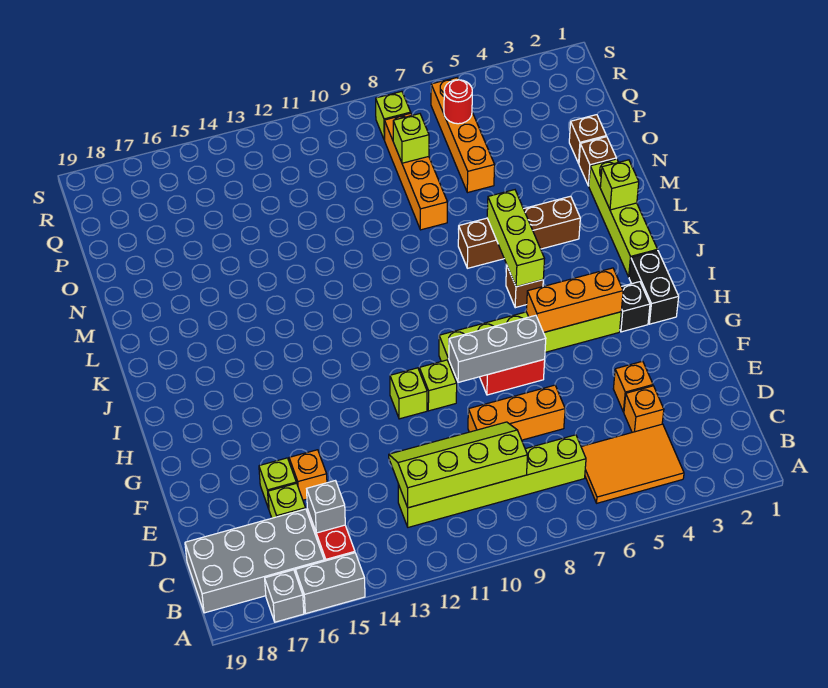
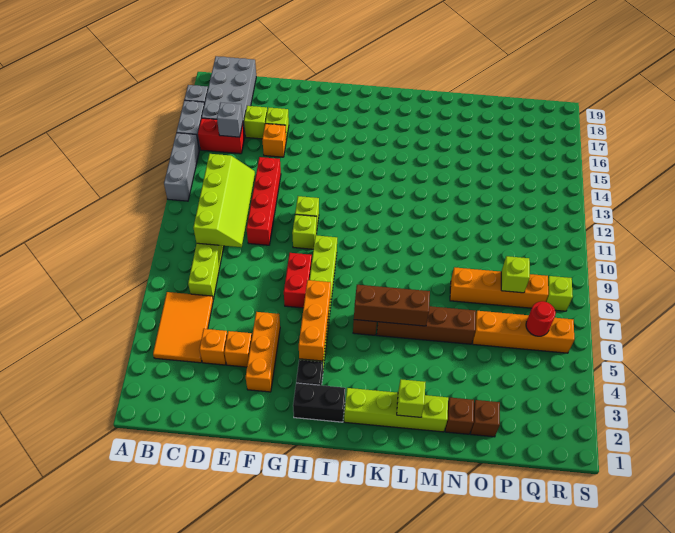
orange brick E7:E9 level 1 -> orange brick F3:F5 level 1
none -> red brick E10:E13 level 1
grey brick G7:G9 level 2 -> grey brick A12:A14 level 1
lime brick J6:L6 level 2 -> brown brick J6:L6 level 2
brown brick L4:L7 level 1 -> brown brick K6:N6 level 1

